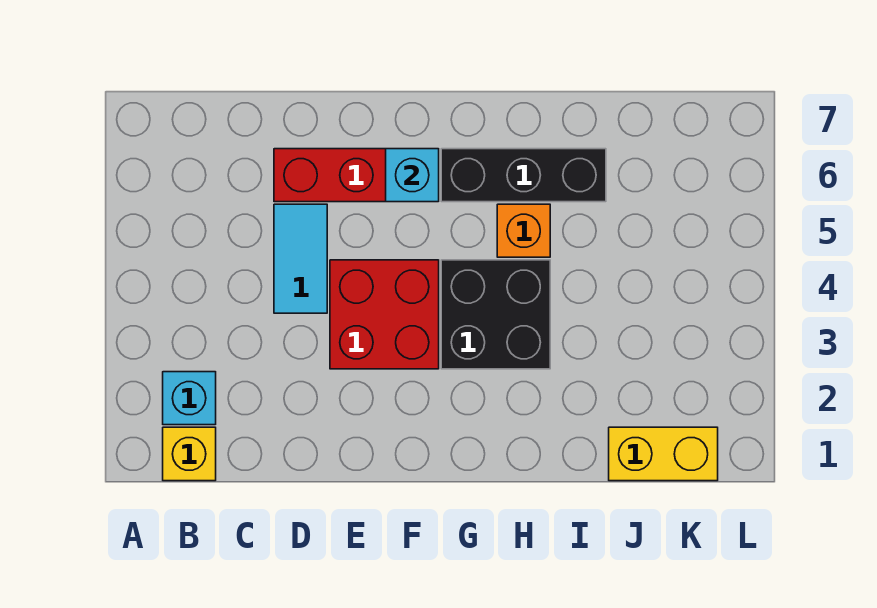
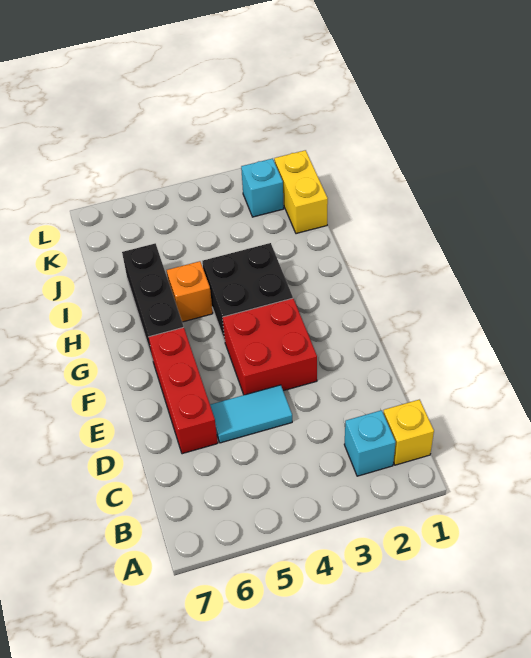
cyan brick F6 level 2 -> cyan brick K2 level 1

